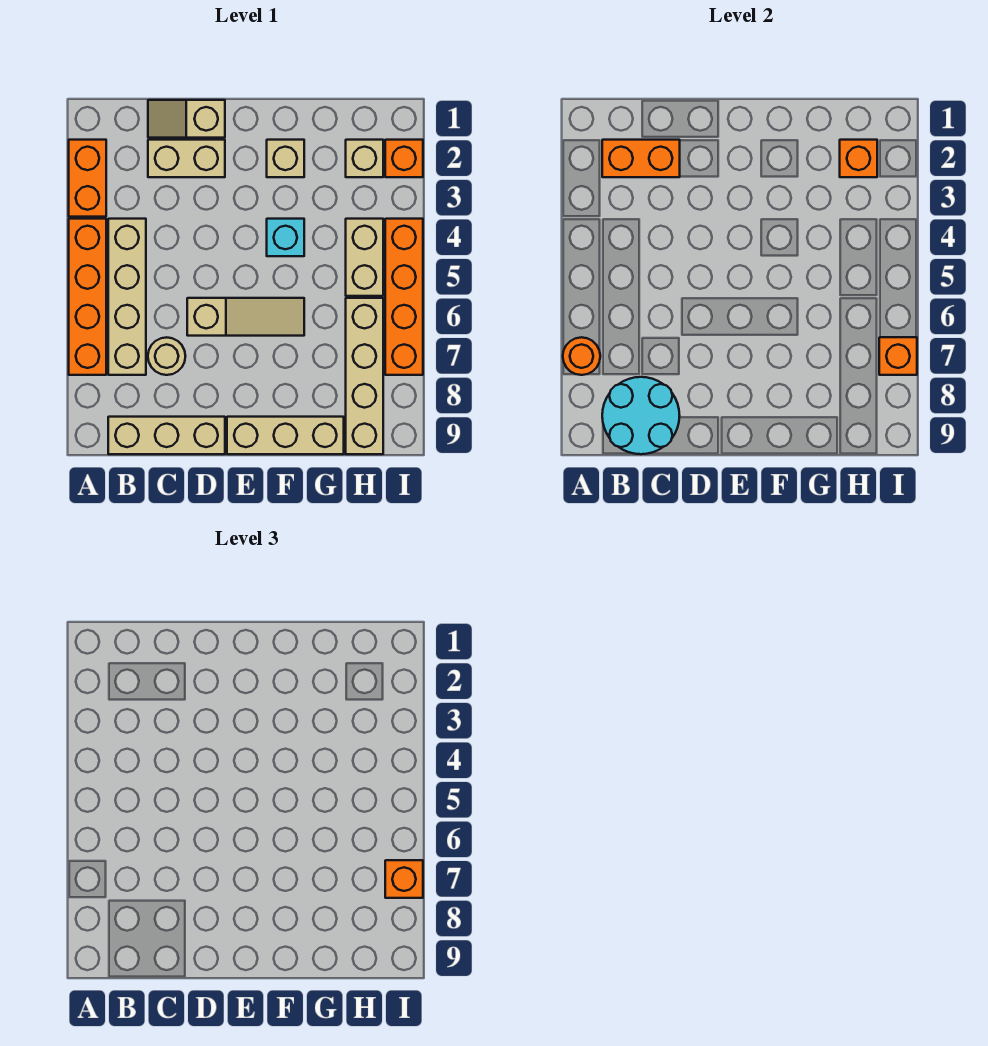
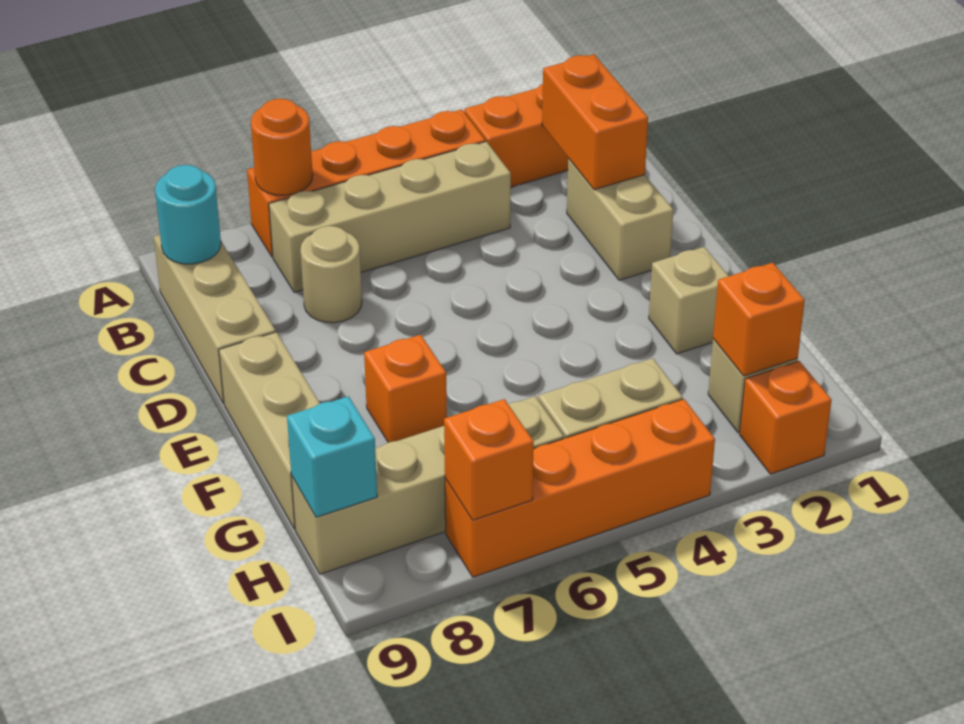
cyan round brick B8:C9 level 2 -> cyan round brick B9 level 2
tan slope C1:D1 level 1 top D -> none
tan slope D6:F6 level 1 top D -> none
cyan brick F4 level 1 -> cyan brick H9 level 2
orange brick I7 level 3 -> orange brick F7 level 1

